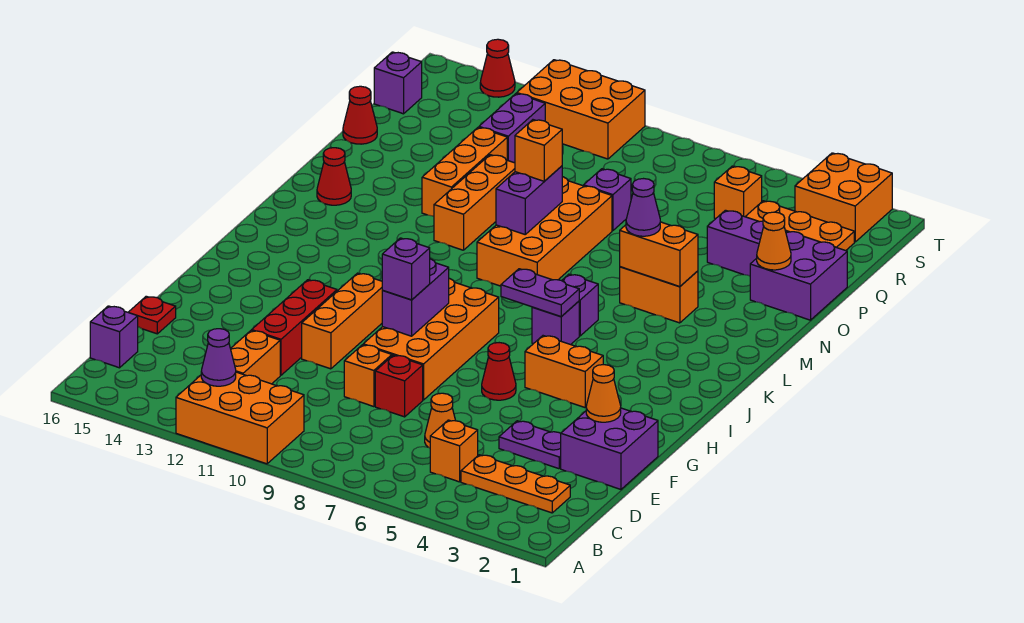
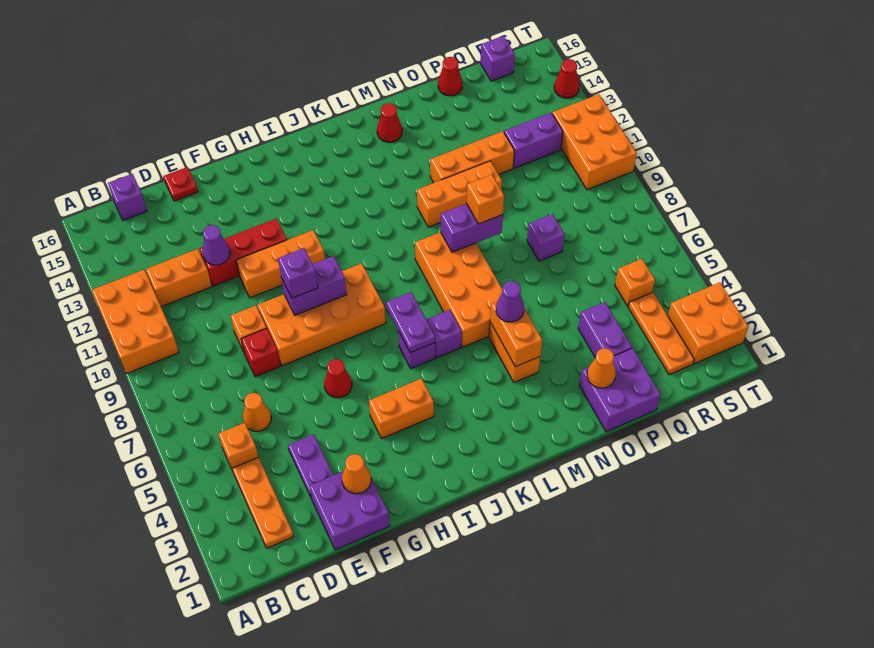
purple cone B12 level 2 -> purple cone E12 level 2
orange brick H4:H5 level 1 -> orange brick H4:I4 level 1
orange brick L8:O9 level 1 -> orange brick L6:M9 level 1

